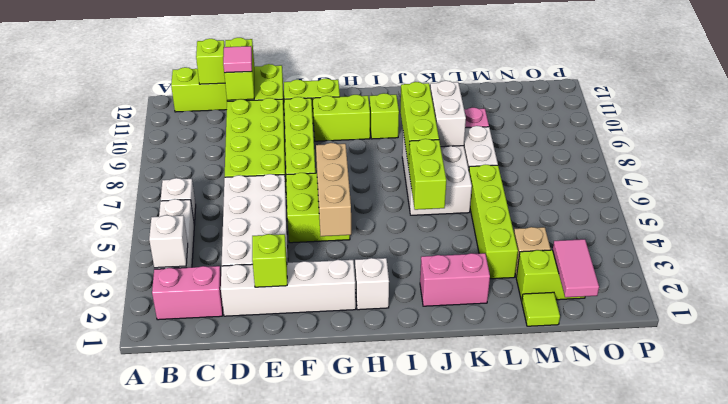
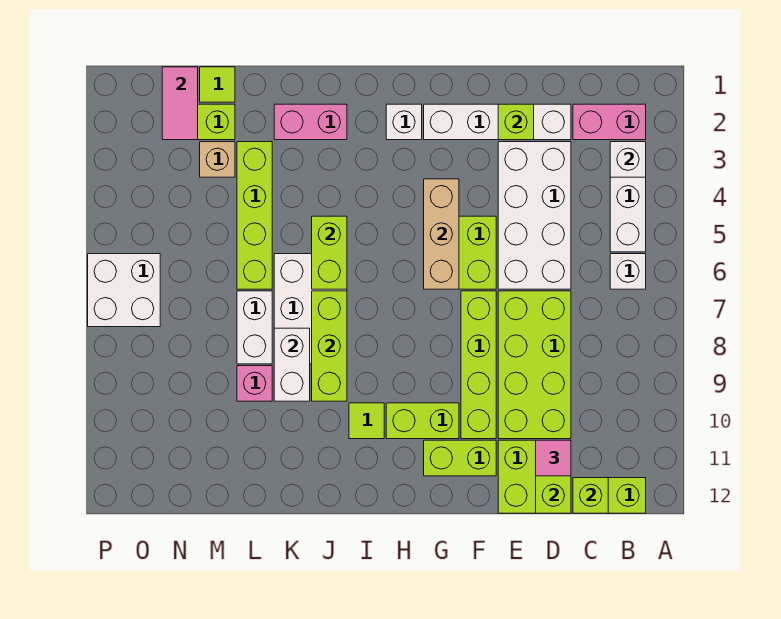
lime brick I10 level 1 -> lime tile I10 level 1
none -> white brick O6:P7 level 1

